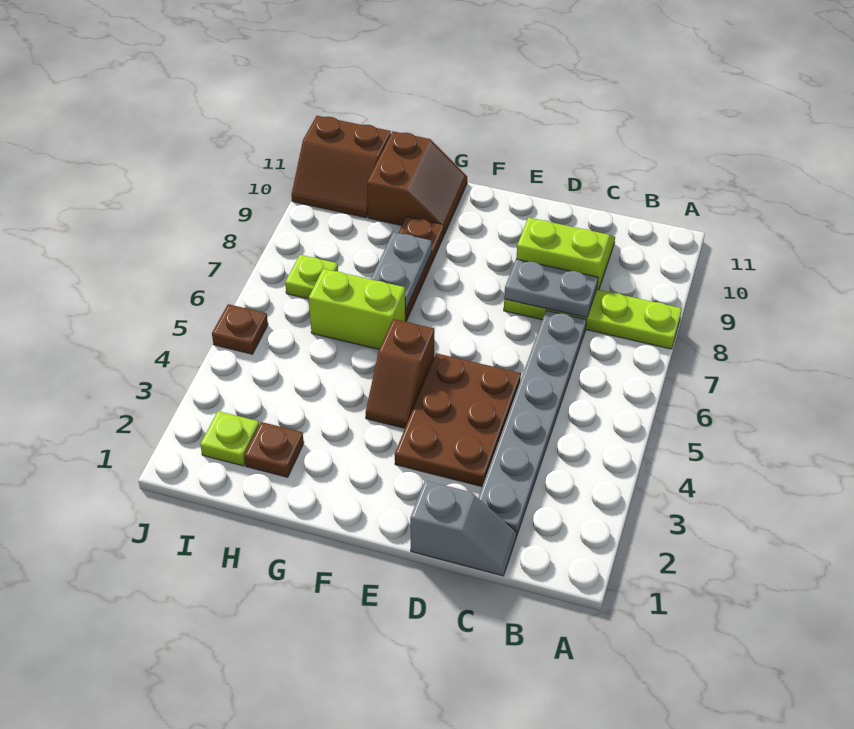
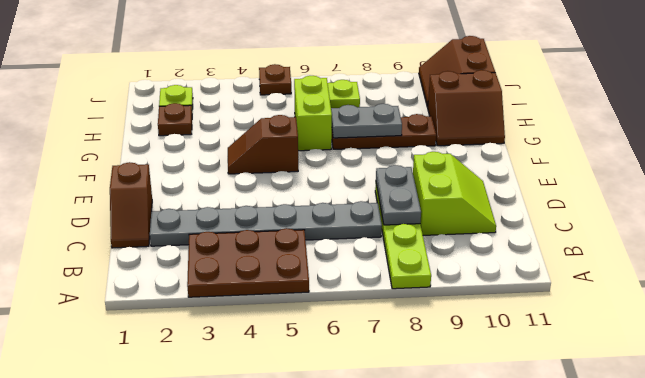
grey slope C1:D1 level 1 top D -> brown slope C1:D1 level 1 top D
brown plate D3:E5 level 1 -> brown plate A3:B5 level 1

